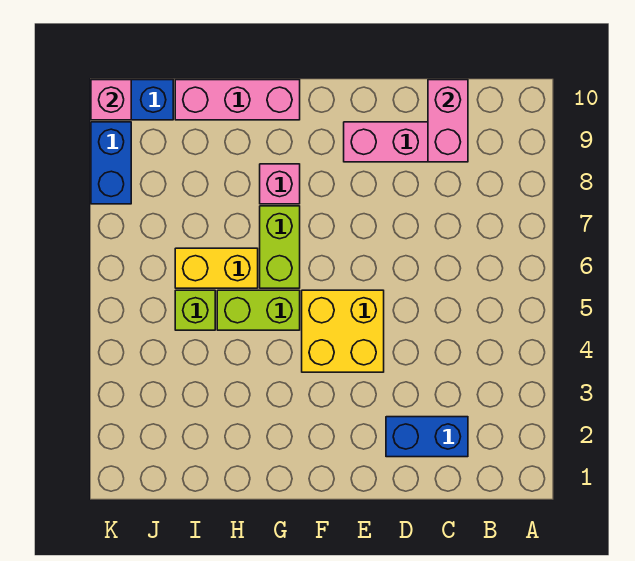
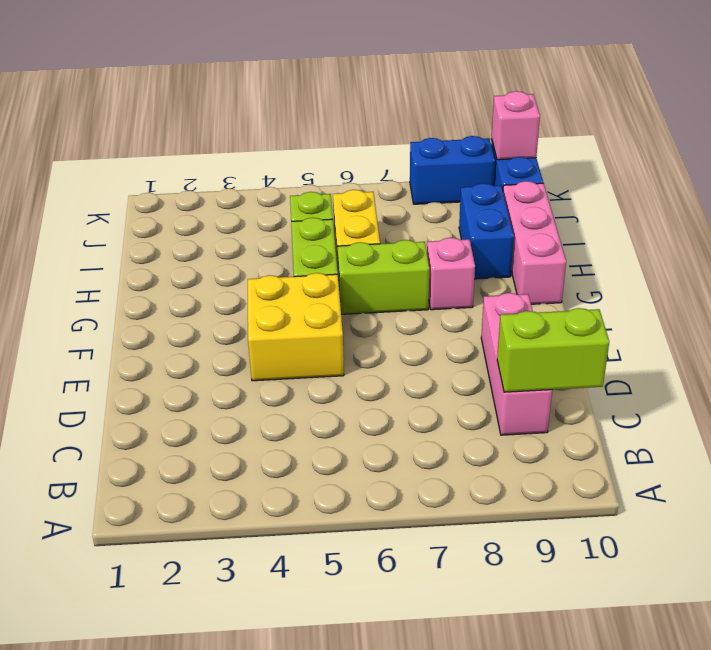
blue brick C2:D2 level 1 -> blue brick H9:I9 level 1
pink brick C9:C10 level 2 -> lime brick C9:C10 level 2

